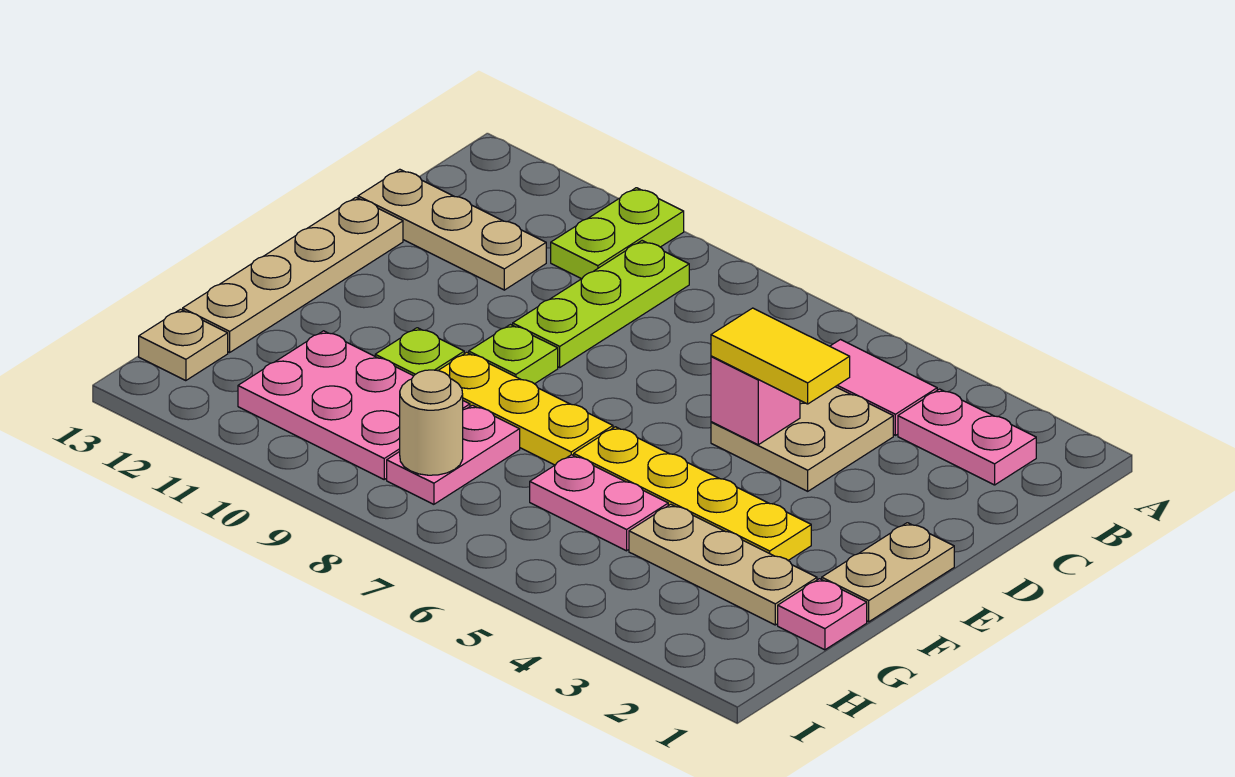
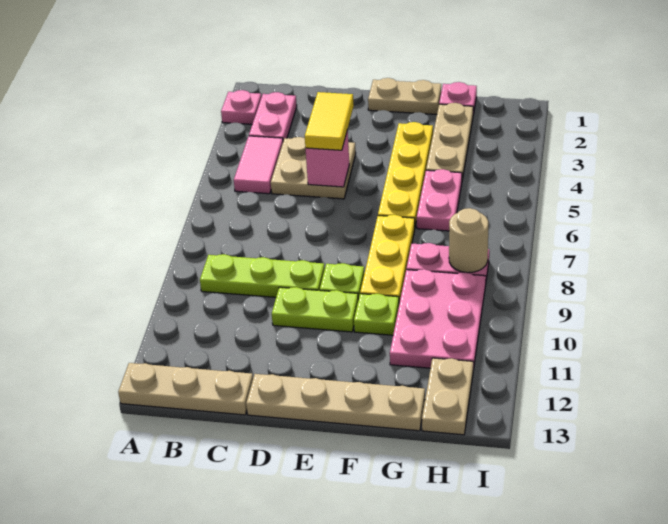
none -> pink plate A2 level 1
lime plate A10:B10 level 1 -> lime plate D10:E10 level 1
tan plate C11:C13 level 1 -> tan plate A13:C13 level 1
tan plate H13 level 1 -> tan plate H12:H13 level 1

